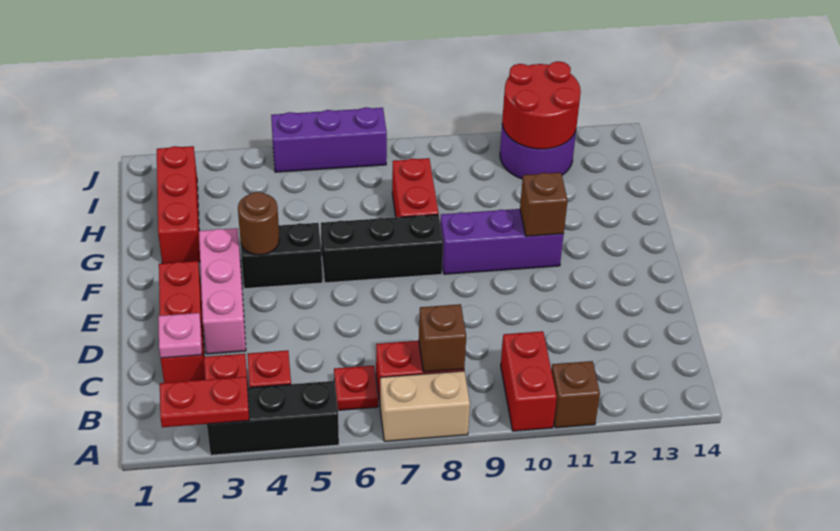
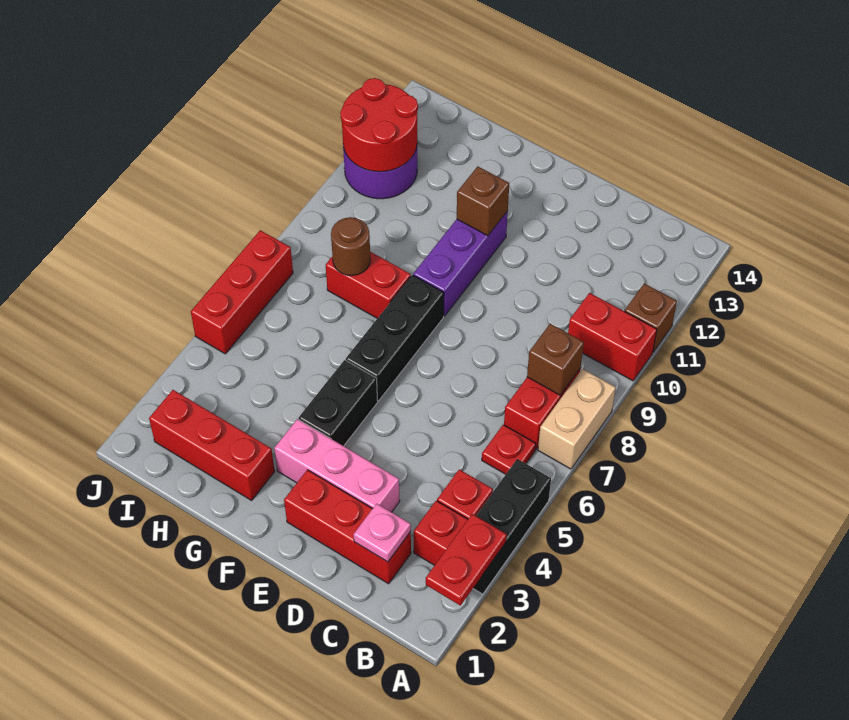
brown round brick F4 level 2 -> brown round brick H8 level 2
purple brick J5:J7 level 1 -> red brick J5:J7 level 1

